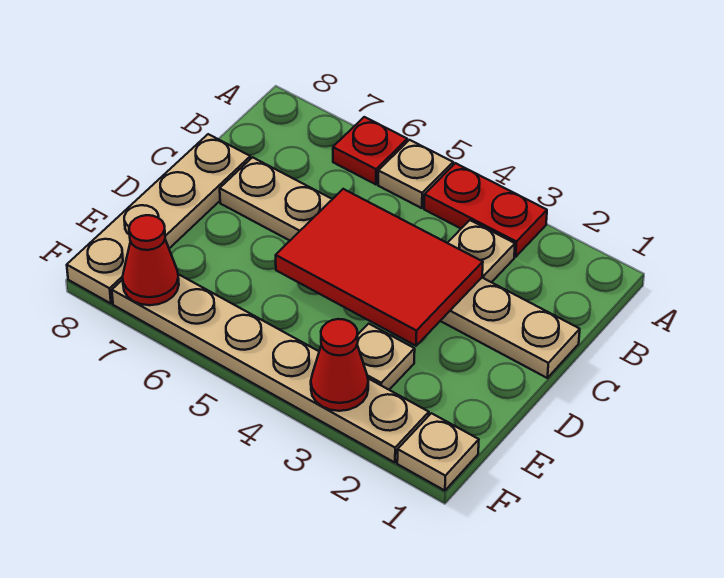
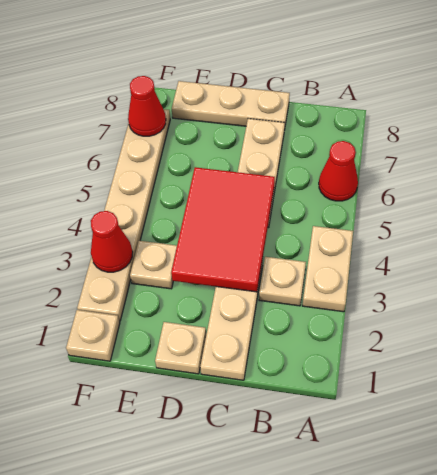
red plate A3:A4 level 1 -> tan plate A3:A4 level 1
tan plate A5 level 1 -> tan plate D1 level 1
red plate A6 level 1 -> red cone A6 level 1
tan plate C8:F8 level 1 -> tan plate C8:E8 level 1

